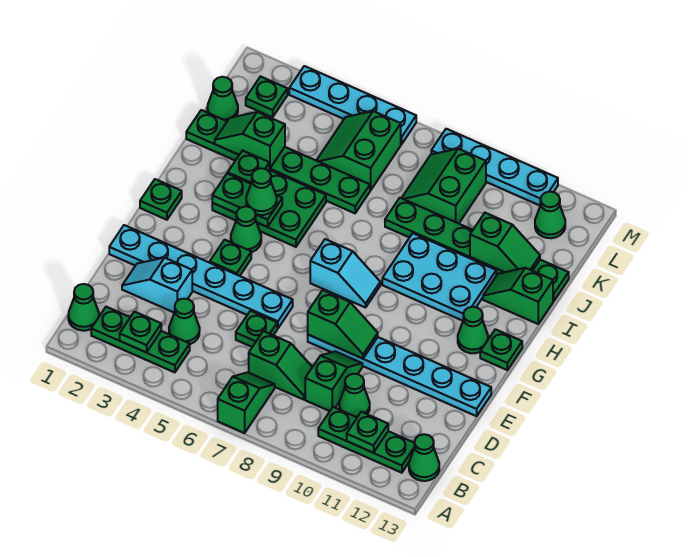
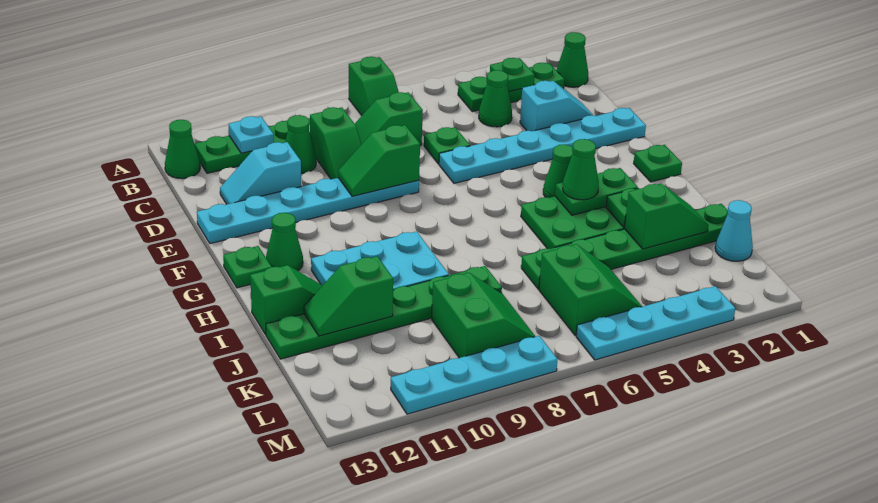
green plate B11 level 2 -> cyan plate B11 level 2
green plate F4 level 1 -> none
cyan slope G7:G8 level 1 top 7 -> cyan slope D11:D12 level 1 top 11
green cone K1 level 1 -> cyan cone K1 level 1
green plate L2 level 1 -> none
green cone L12 level 1 -> none

